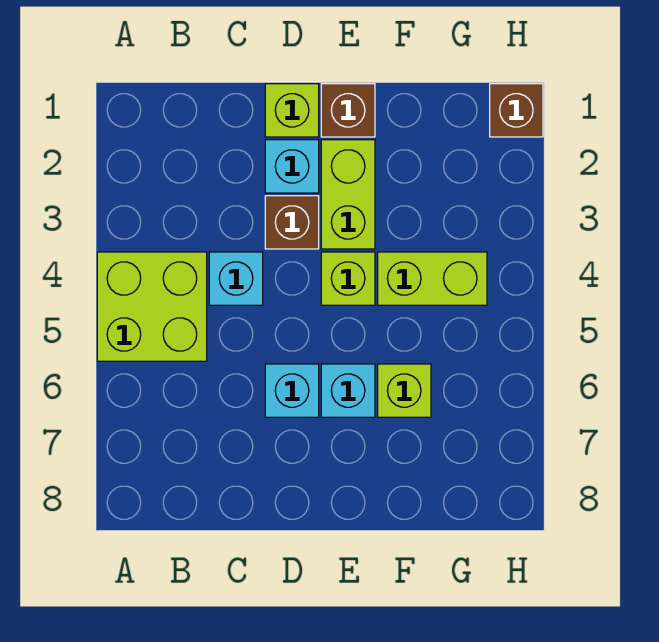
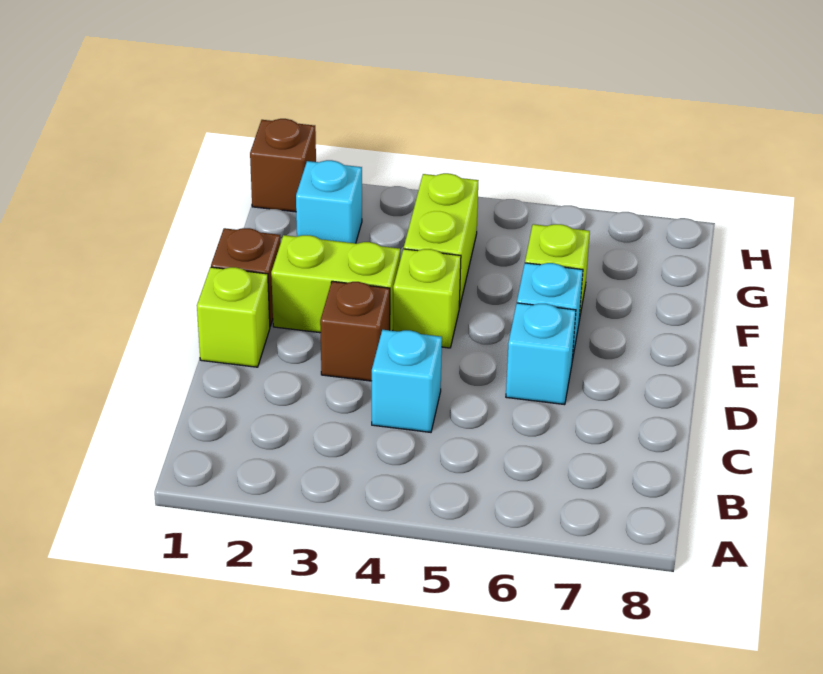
lime brick A4:B5 level 1 -> none
cyan brick D2 level 1 -> cyan brick G2 level 1

